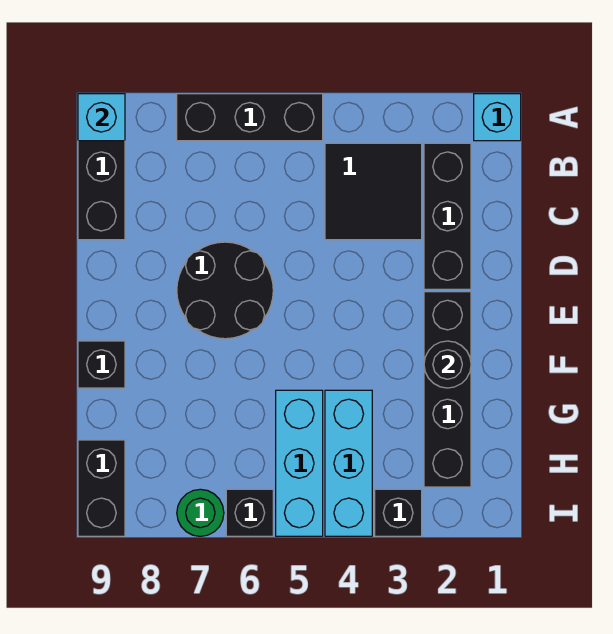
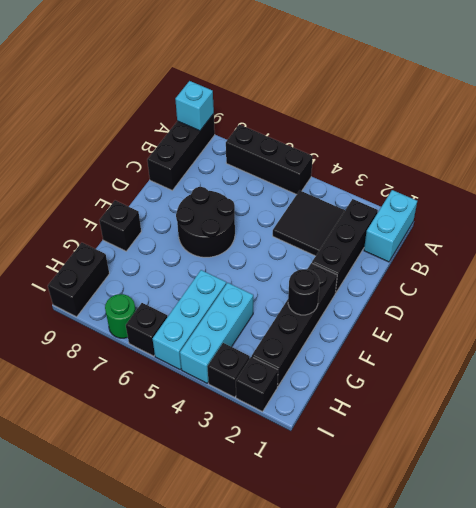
cyan brick A1 level 1 -> cyan brick A1:B1 level 1
none -> black brick I2 level 1

